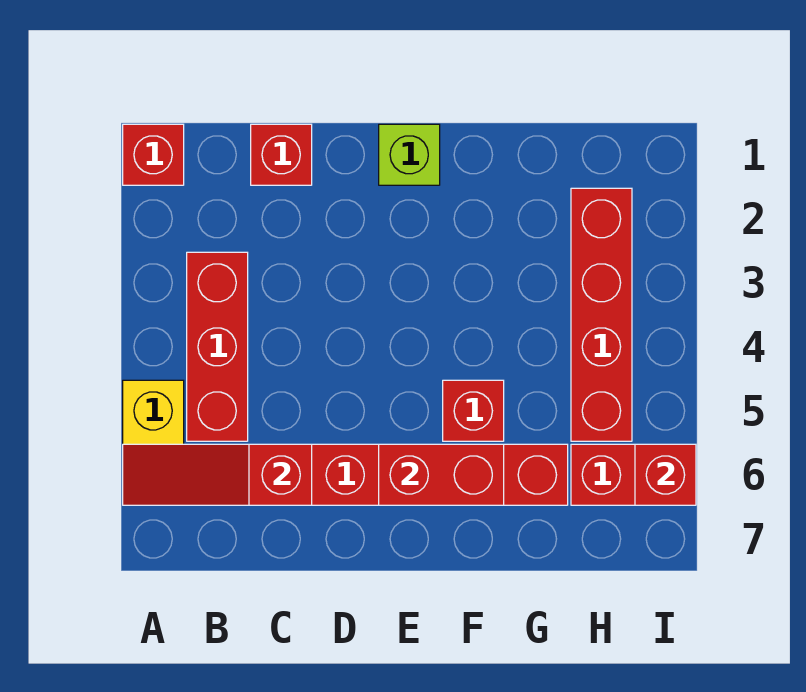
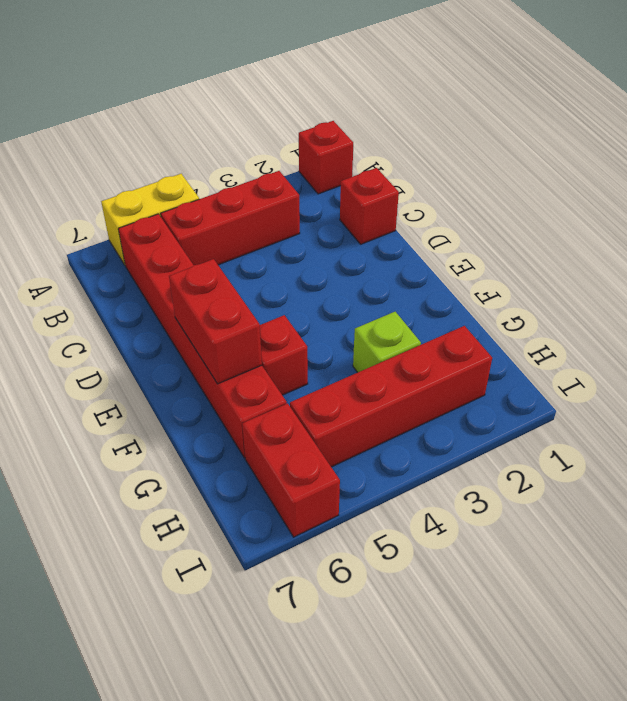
red slope A6:C6 level 2 top C -> none
lime brick E1 level 1 -> lime brick G3 level 1
red brick I6 level 2 -> none

